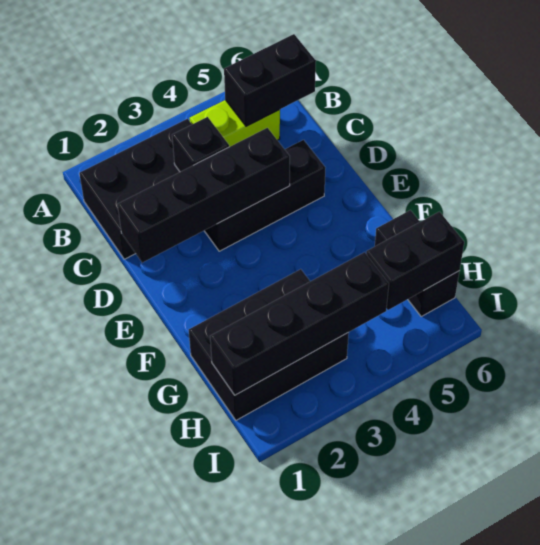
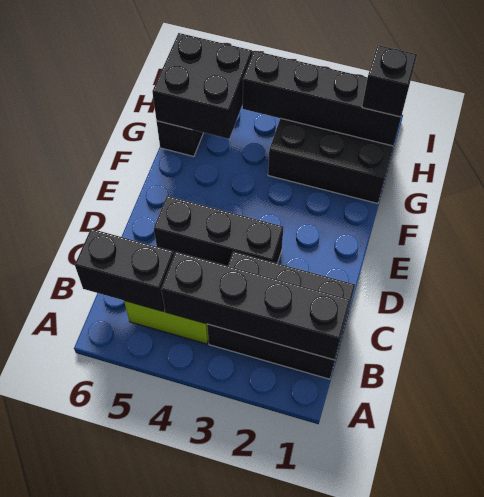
black brick C3 level 2 -> black brick H1 level 3
black brick D1:D4 level 2 -> black brick B1:B4 level 2
black brick H5:H6 level 2 -> black brick G5:H6 level 2

